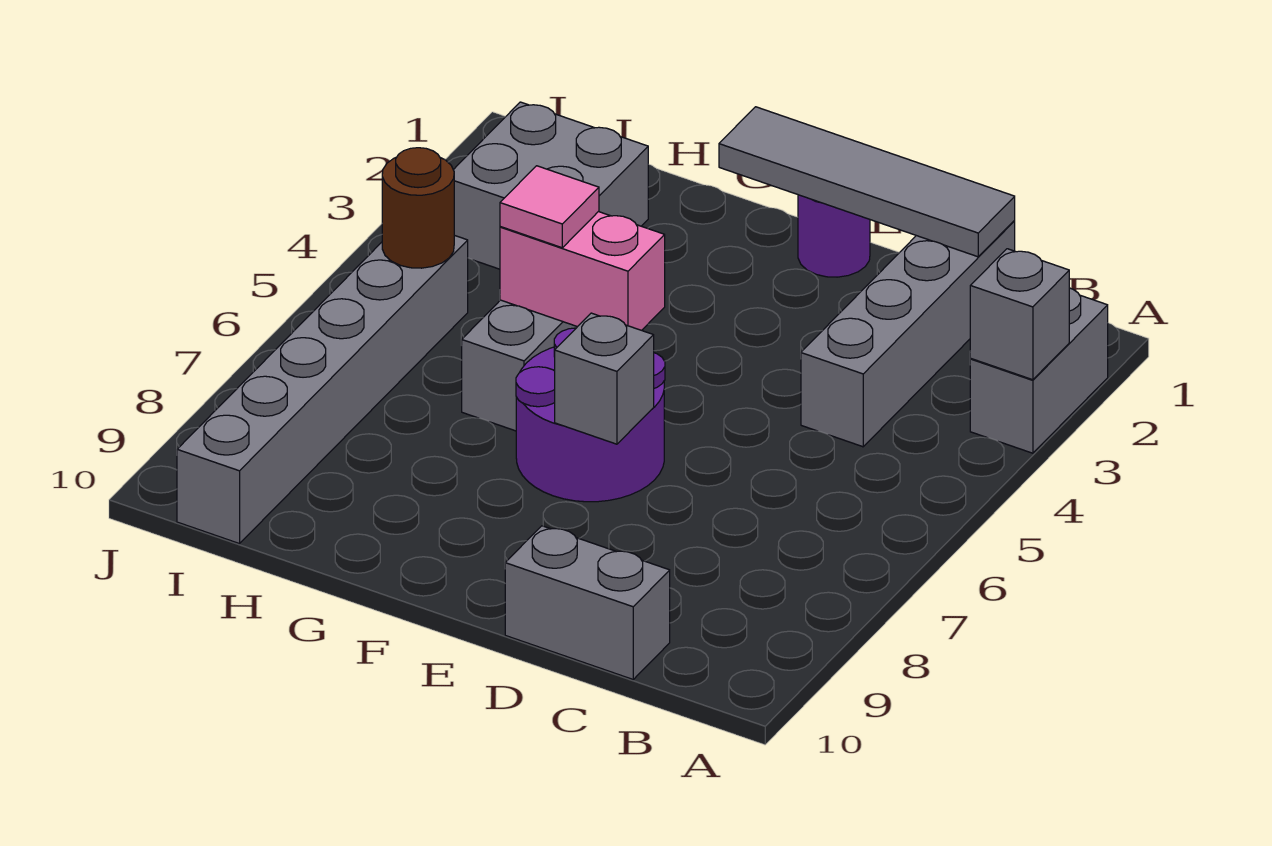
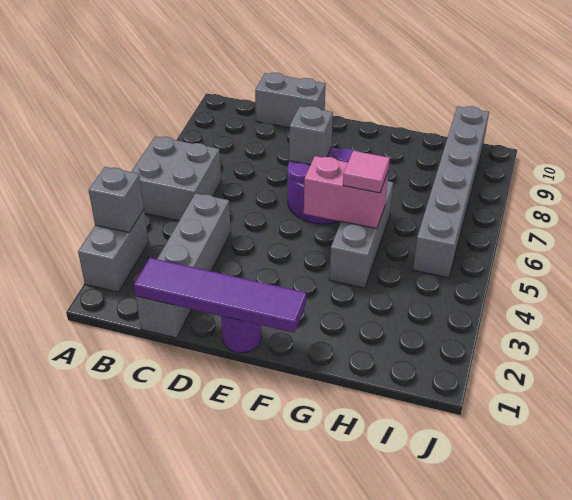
grey tile C1:F1 level 2 -> purple tile C1:F1 level 2
grey brick H2:I3 level 1 -> grey brick A5:B6 level 1
brown round brick I5 level 2 -> none

